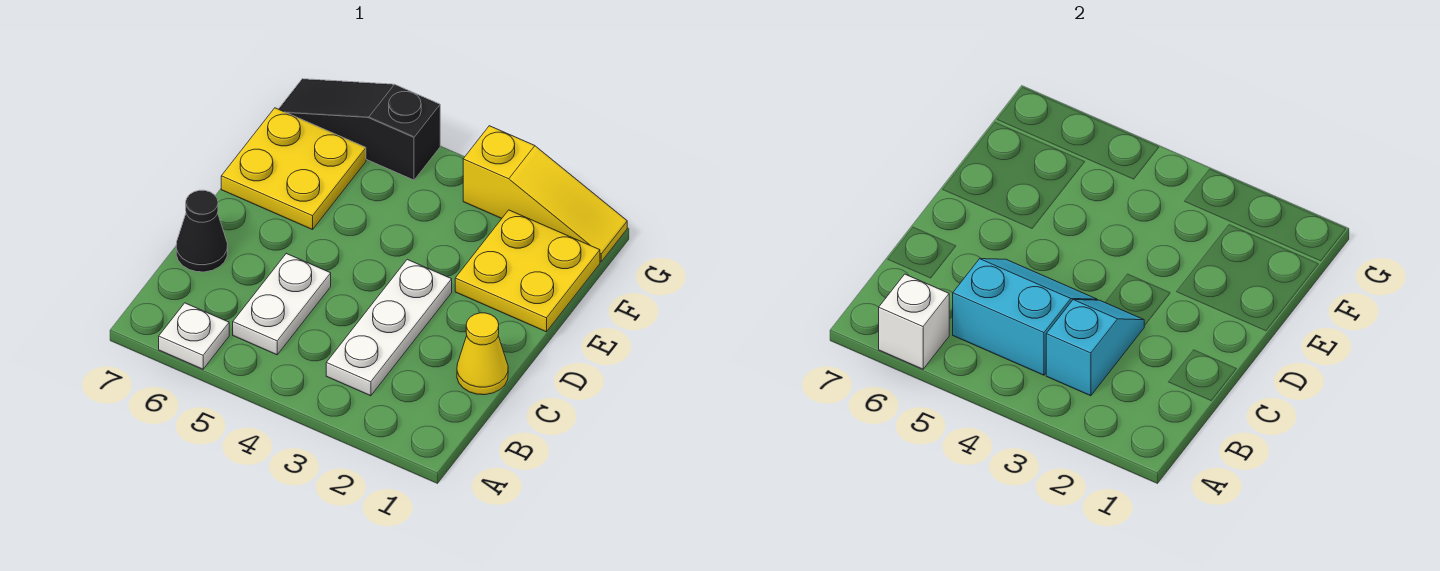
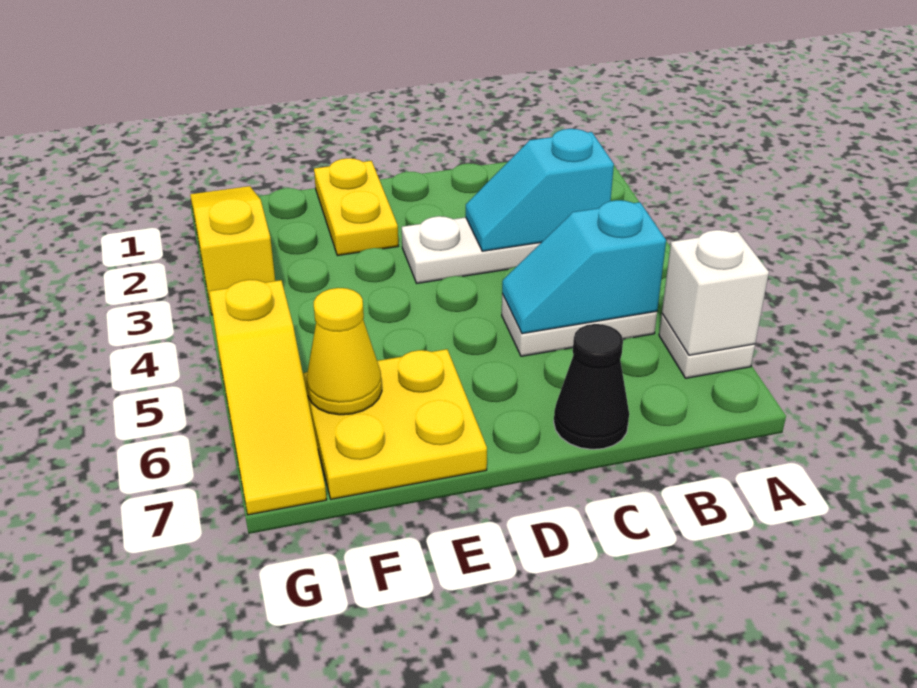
cyan slope B4:C5 level 2 top B -> cyan slope B5:C5 level 2 top B
yellow cone C1 level 1 -> yellow cone F6 level 2
yellow plate E1:F2 level 1 -> yellow plate E1:E2 level 1
black slope G5:G7 level 1 top 5 -> yellow slope G5:G7 level 1 top 5

